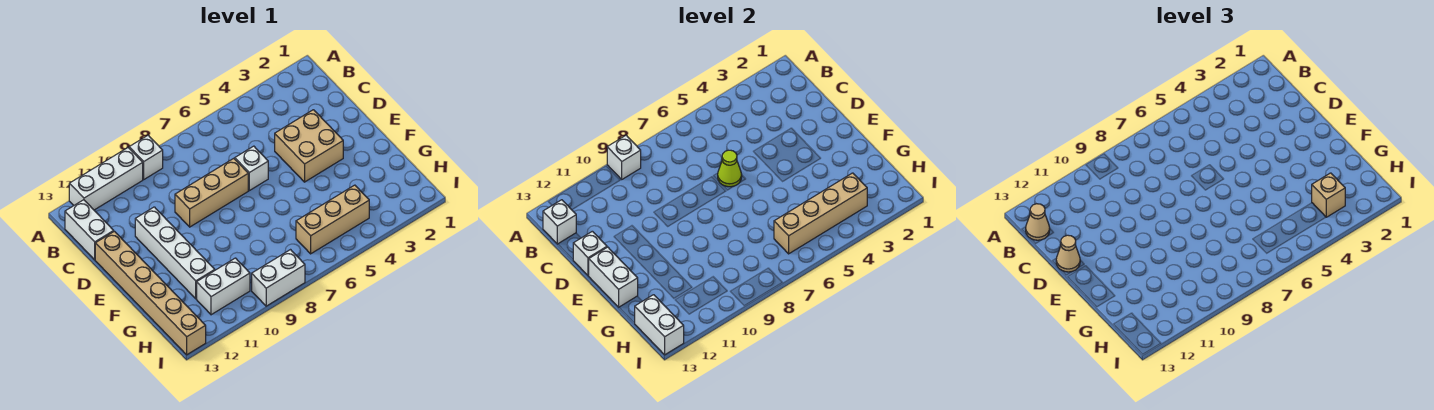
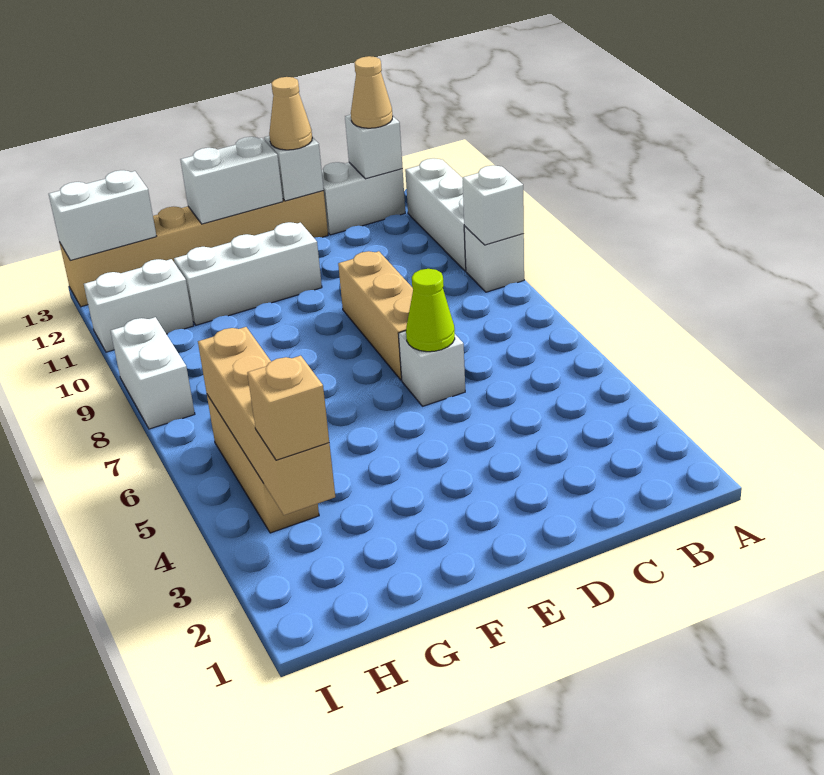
tan brick D3:E4 level 1 -> none
white brick D11:G11 level 1 -> white brick E11:G11 level 1
white brick H10:H11 level 1 -> white brick H11:I11 level 1

